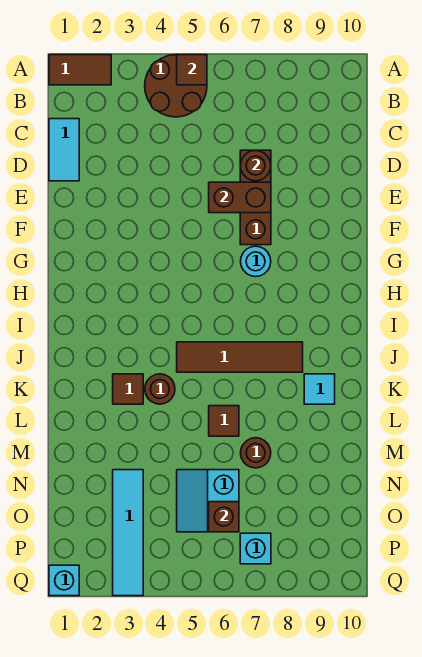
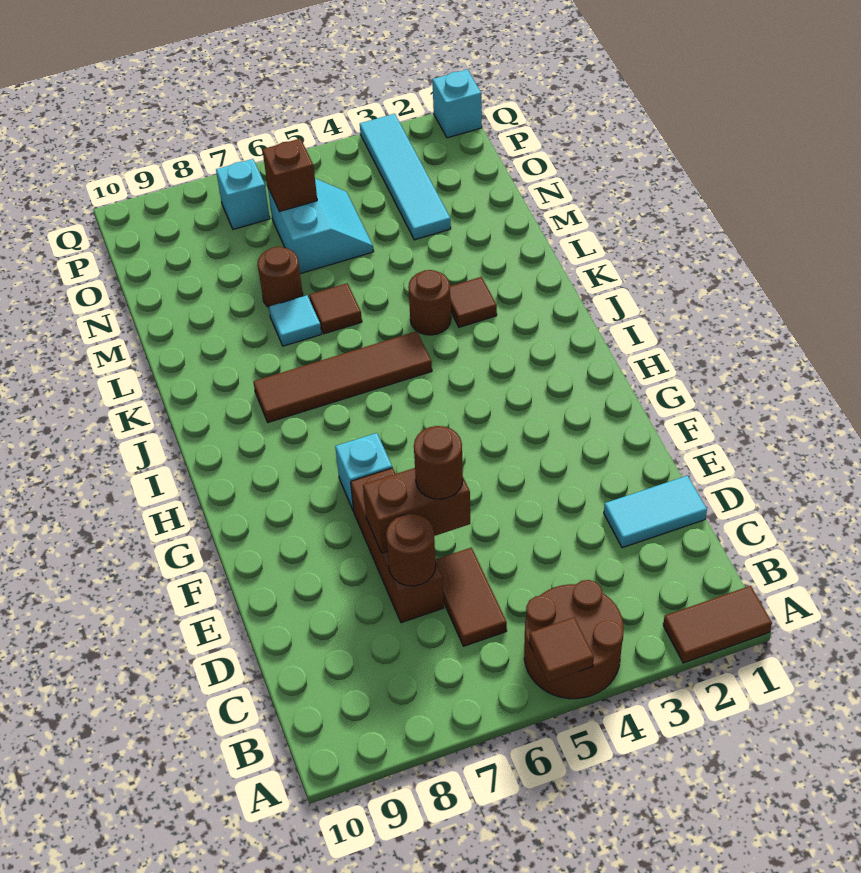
cyan tile C1:D1 level 1 -> cyan tile D1:D2 level 1
none -> brown tile C6:D6 level 1
none -> brown round brick E6 level 3
cyan round brick G7 level 1 -> cyan brick G7 level 1
cyan tile K9 level 1 -> cyan tile L7 level 1

